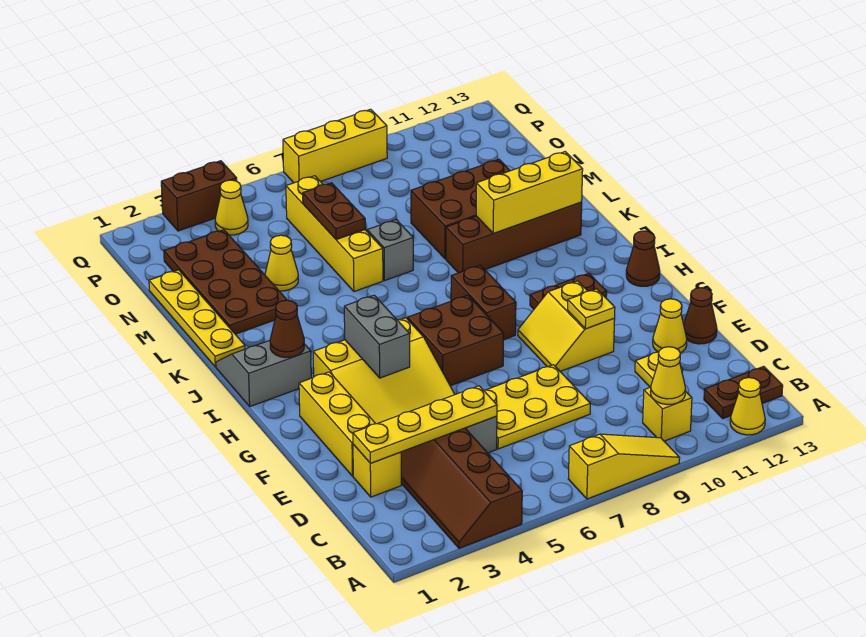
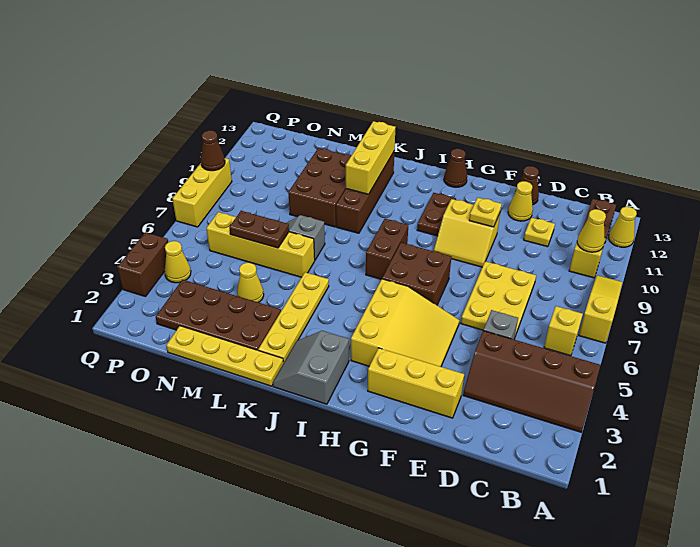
yellow brick D2 level 1 -> yellow brick B6 level 1
yellow plate D2:D5 level 2 -> yellow plate K2:K5 level 1
grey brick G4:H4 level 2 -> none
brown brick H8:I8 level 1 -> brown brick I7:I8 level 1
brown cone I2 level 2 -> brown cone Q9 level 2

